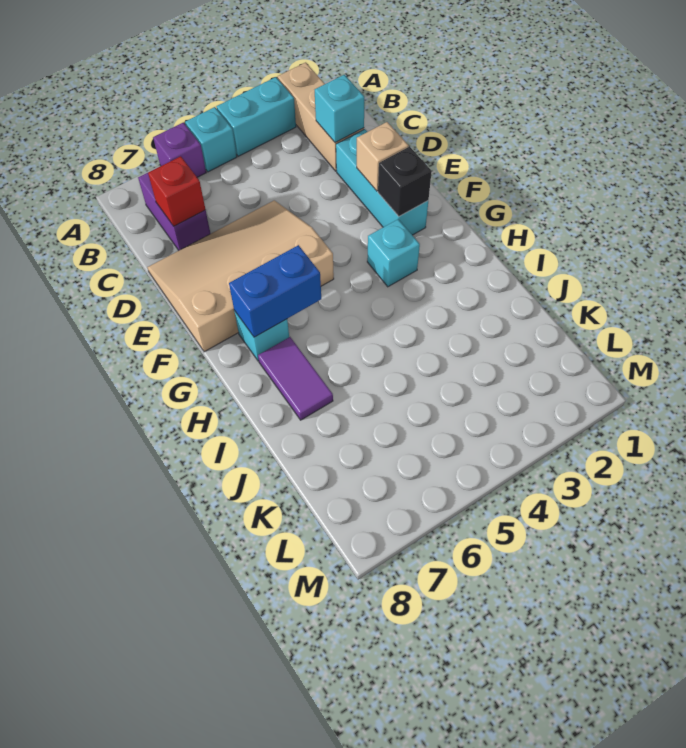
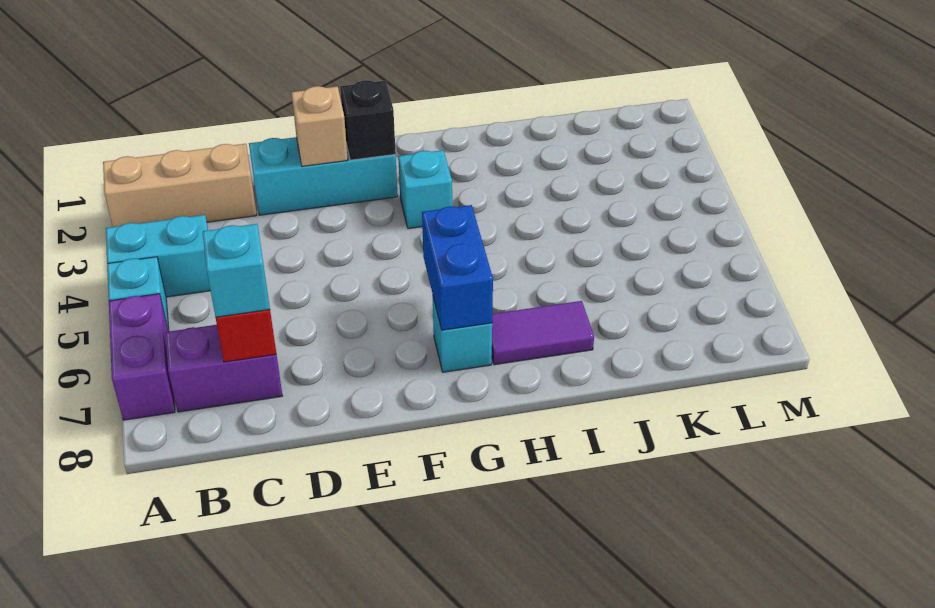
cyan brick A3:A4 level 1 -> cyan brick A4:B4 level 1
purple brick A6 level 1 -> purple brick A6:A7 level 1
cyan brick C2 level 2 -> cyan brick C7 level 3
tan slope D5:F8 level 1 top F -> none

